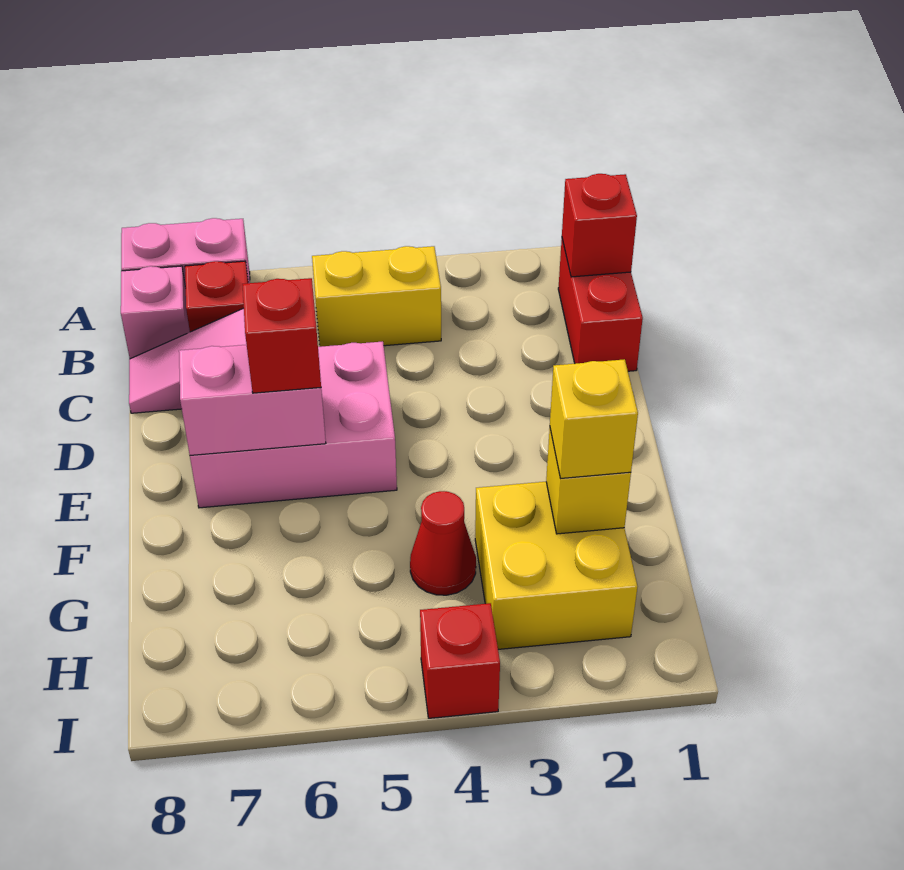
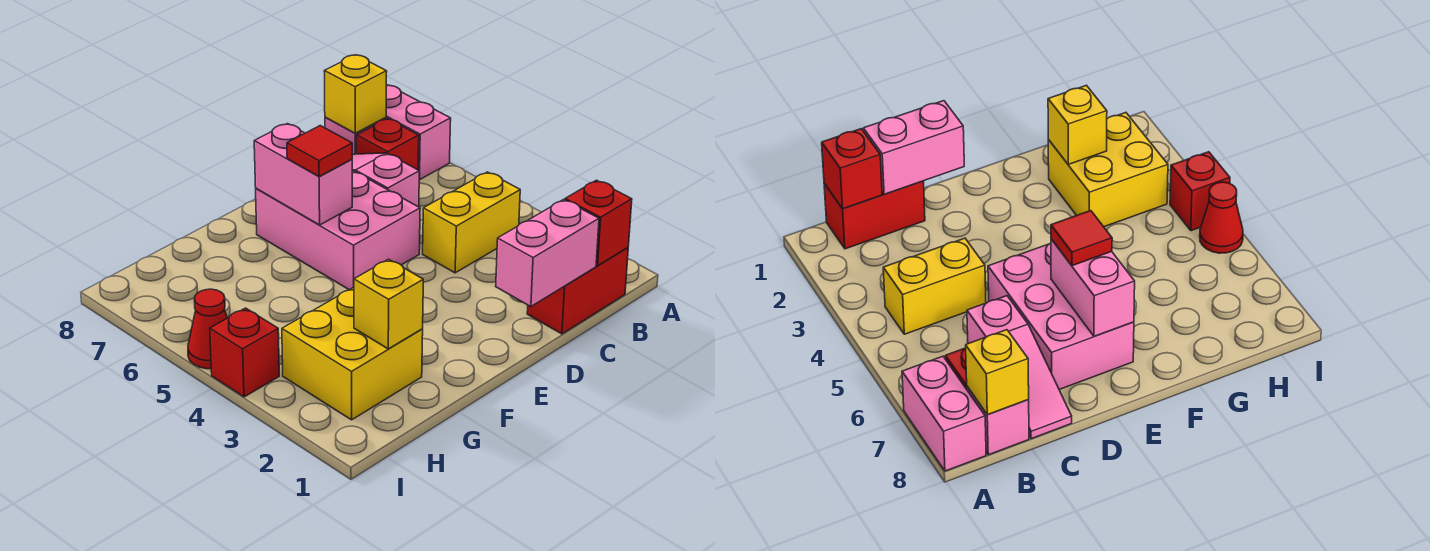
yellow brick B4:B5 level 1 -> yellow brick B4:C4 level 1
none -> pink brick C1:D1 level 2
red brick E6 level 3 -> red tile E6 level 3
yellow brick G2 level 3 -> yellow brick B8 level 2
red cone G4 level 1 -> red cone I5 level 1

